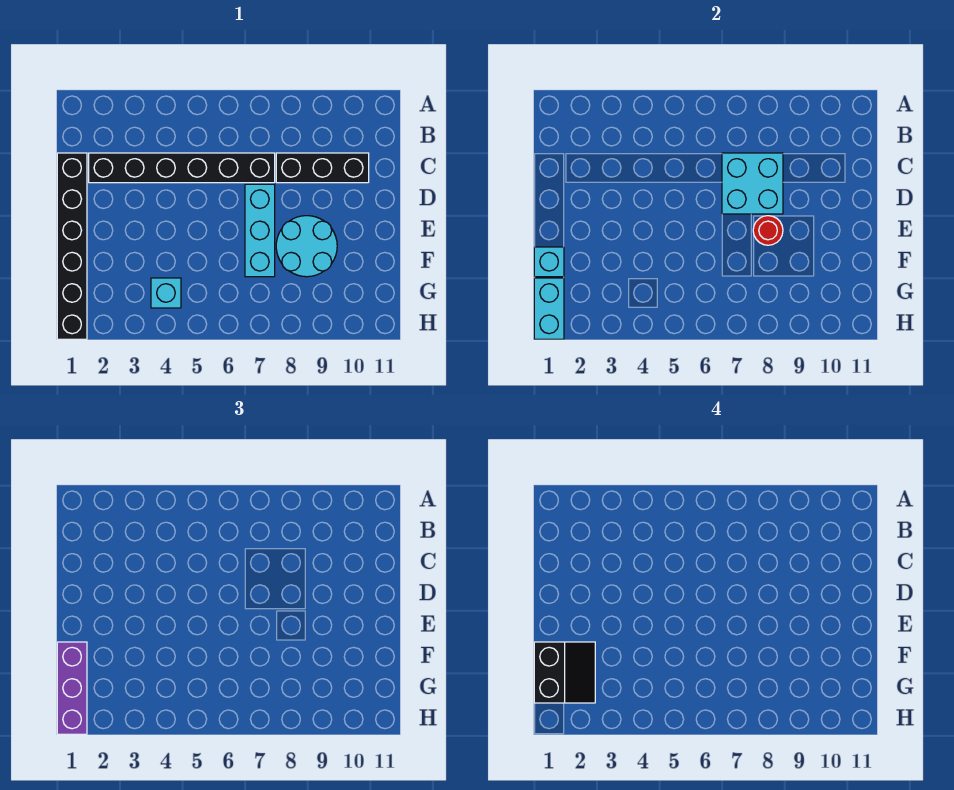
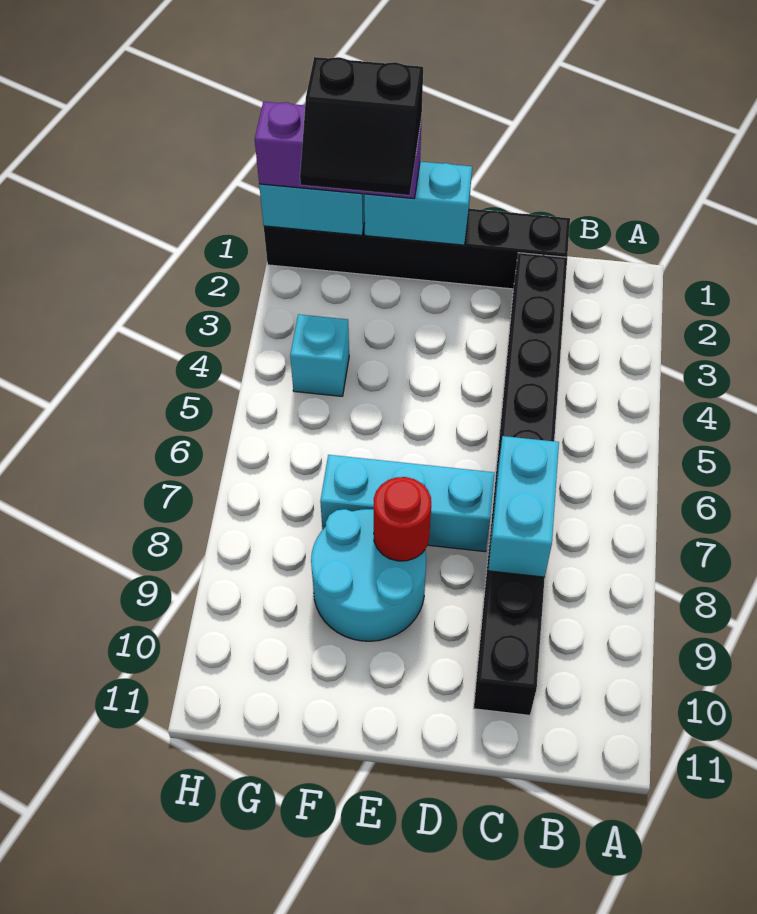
cyan brick C7:D8 level 2 -> cyan brick C7:C8 level 2
cyan brick F1 level 2 -> cyan brick E1:F1 level 2

